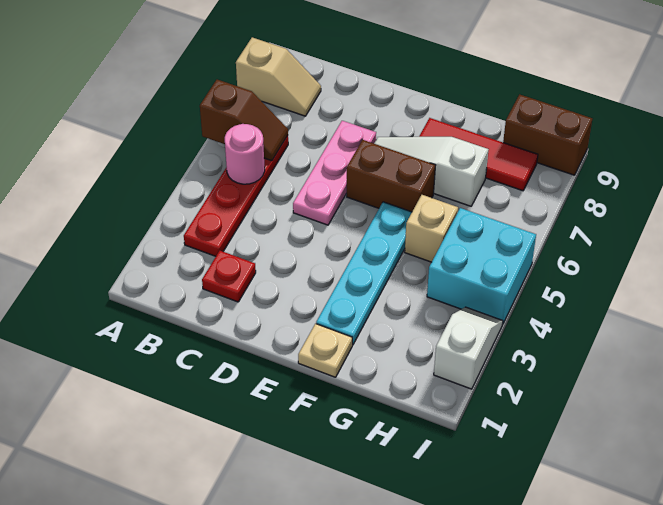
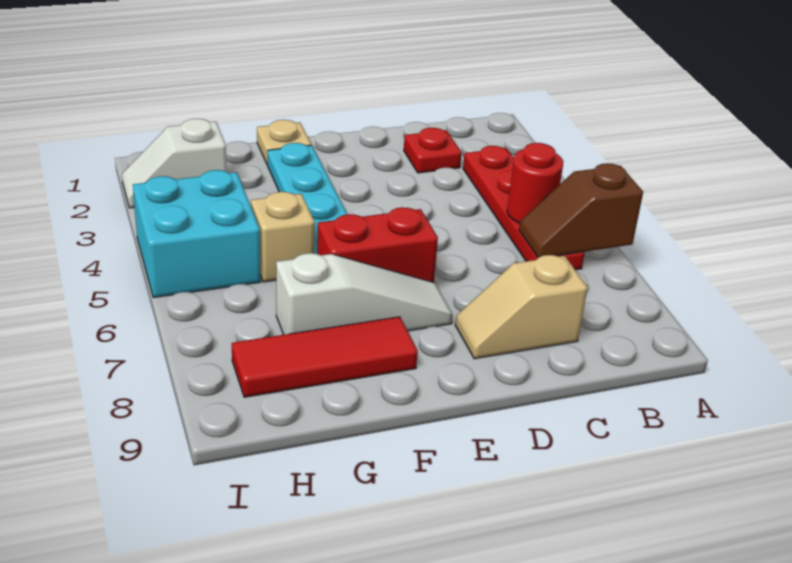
tan slope A8:B8 level 1 top A -> tan slope C8:D8 level 1 top C
pink round brick B5 level 2 -> red round brick B5 level 2
pink plate D5:D7 level 1 -> none
brown brick E6:F6 level 1 -> red brick E6:F6 level 1
brown brick H9:I9 level 1 -> none
white slope I2:I3 level 1 top 2 -> white slope H2:I2 level 1 top H

